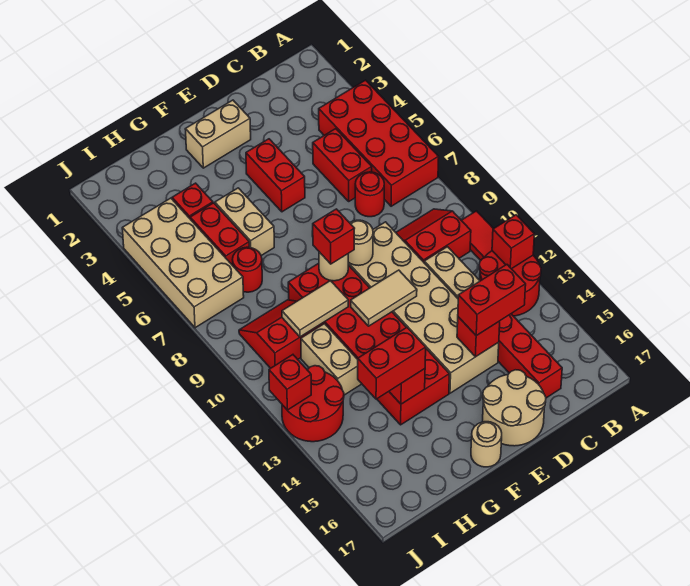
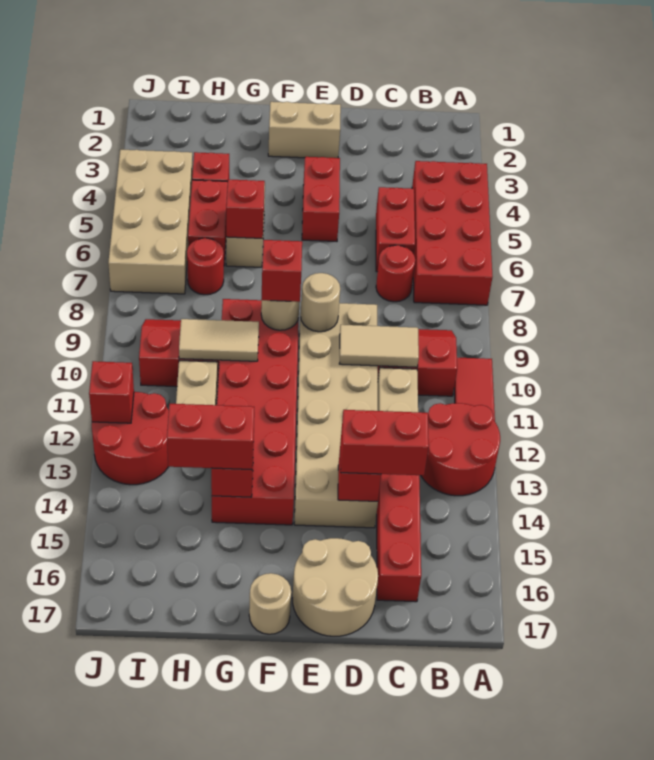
red brick A12 level 2 -> red brick G6 level 2
tan tile E11:F11 level 2 -> tan tile C10:D10 level 2

